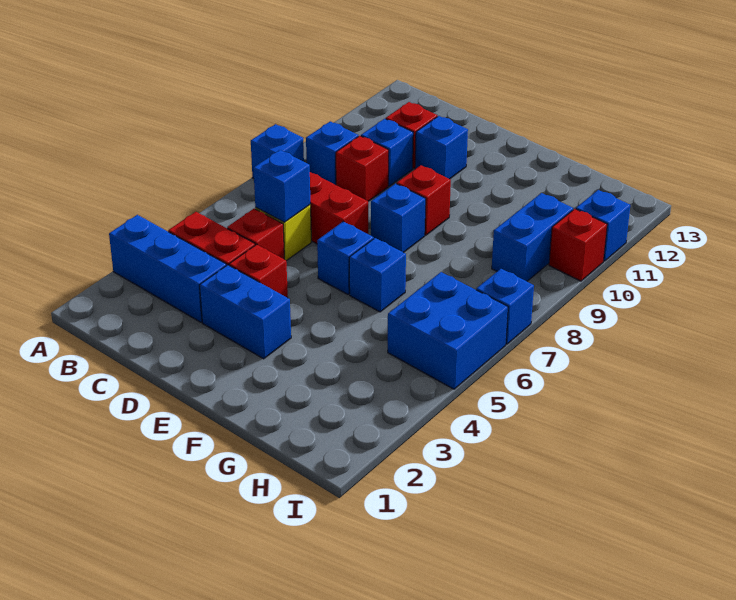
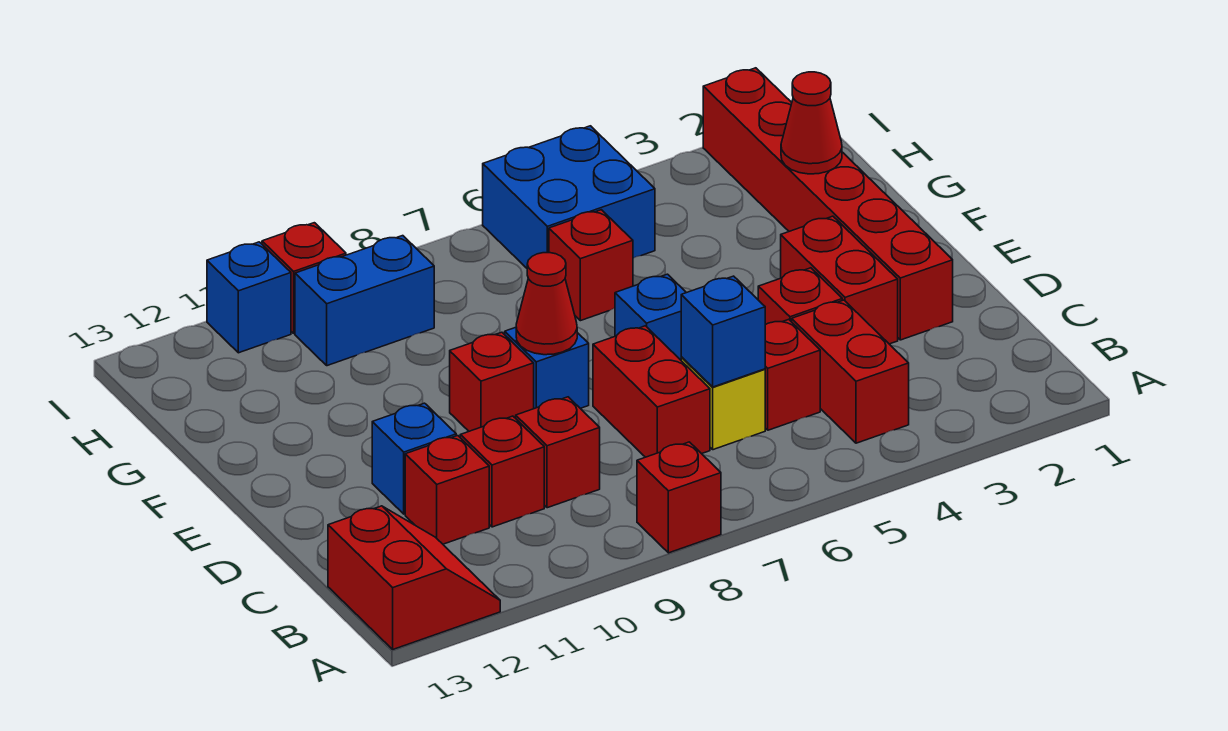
blue brick A3:C3 level 1 -> none
blue brick A8 level 1 -> red brick A8 level 1
none -> red slope A12:B13 level 1 top 13
blue brick B9 level 1 -> none
blue brick C10 level 1 -> red brick C10 level 1
none -> red brick D2:I2 level 1
blue brick D3:E3 level 1 -> red brick D3:E3 level 1
none -> red cone E8 level 2
blue brick F6 level 1 -> none
none -> red cone G2 level 2
none -> red brick G6 level 1
blue brick I7 level 1 -> none

